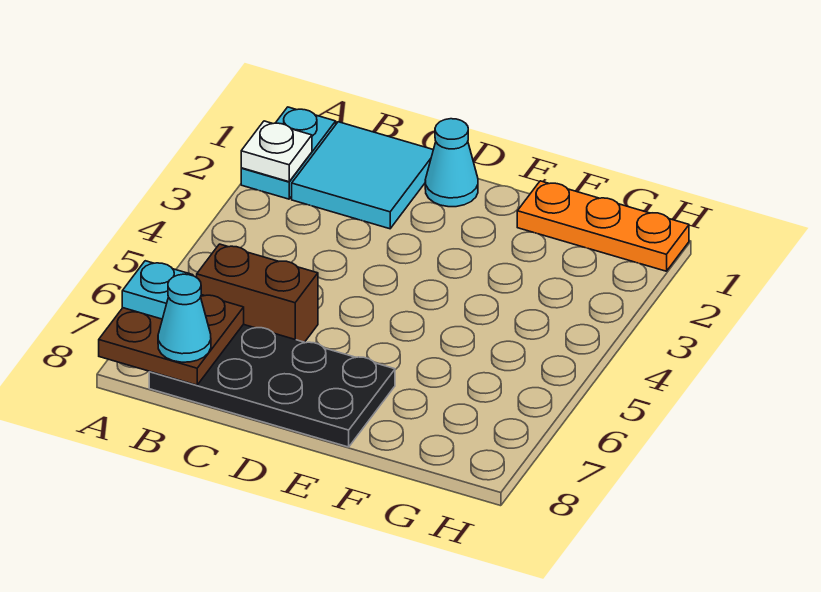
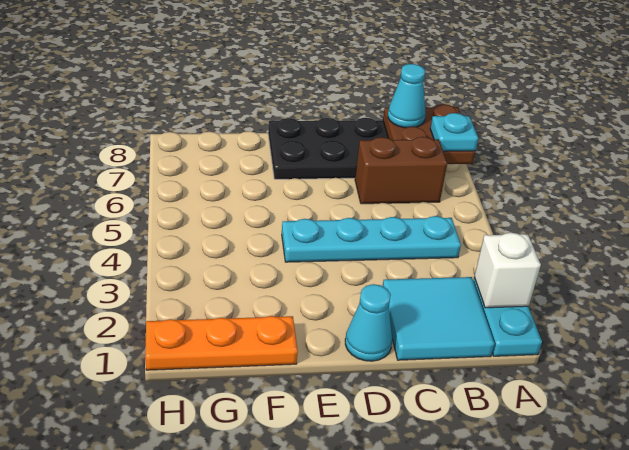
white plate A2 level 2 -> white brick A2 level 2
none -> cyan plate B4:E4 level 1

